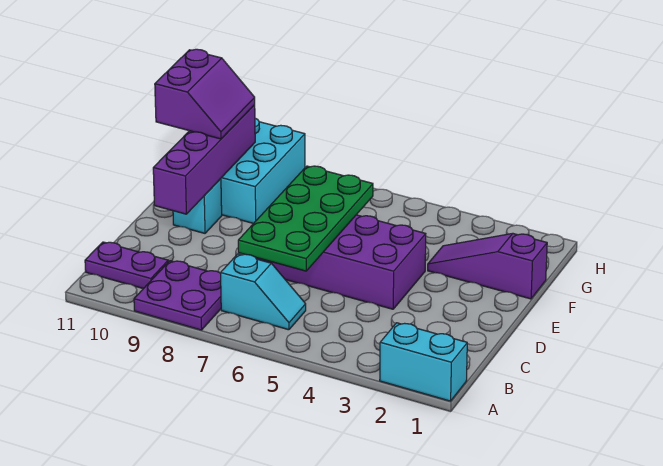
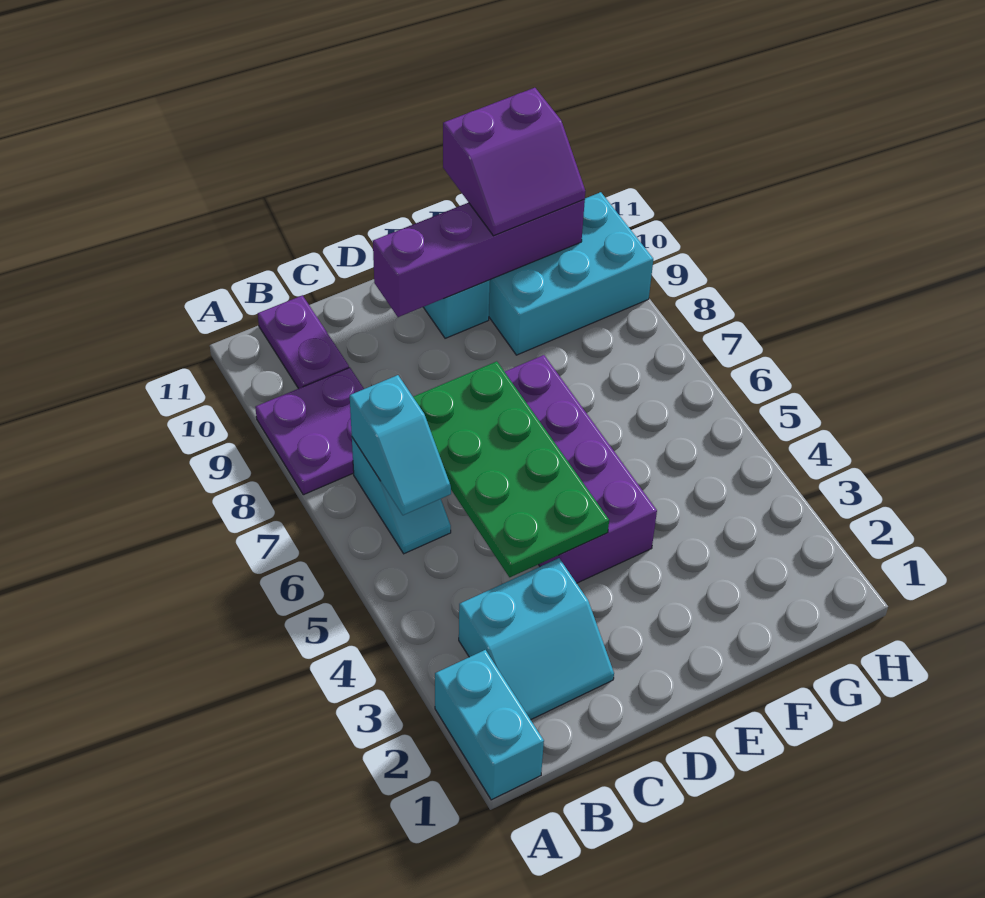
none -> cyan slope B2:C3 level 1 top 3
none -> cyan slope B6:B7 level 2 top 7
green plate C6:F7 level 2 -> green plate C4:D7 level 2
purple slope F1:F3 level 1 top 1 -> none

